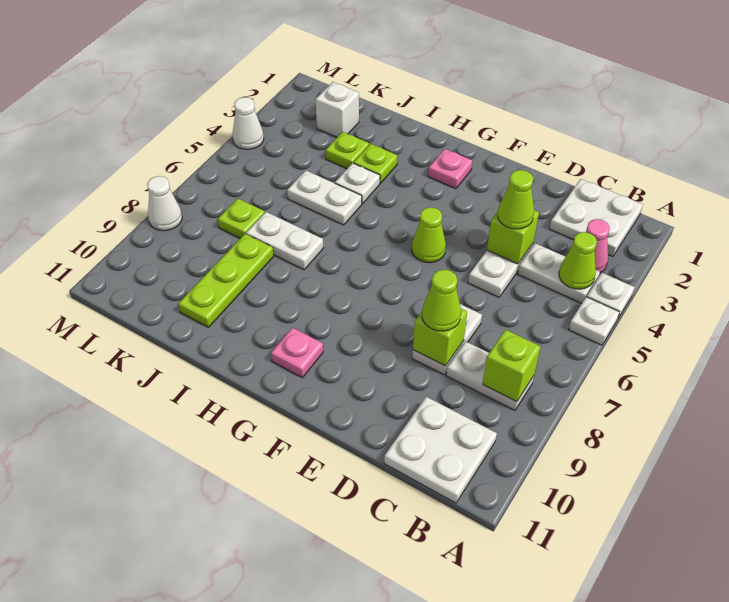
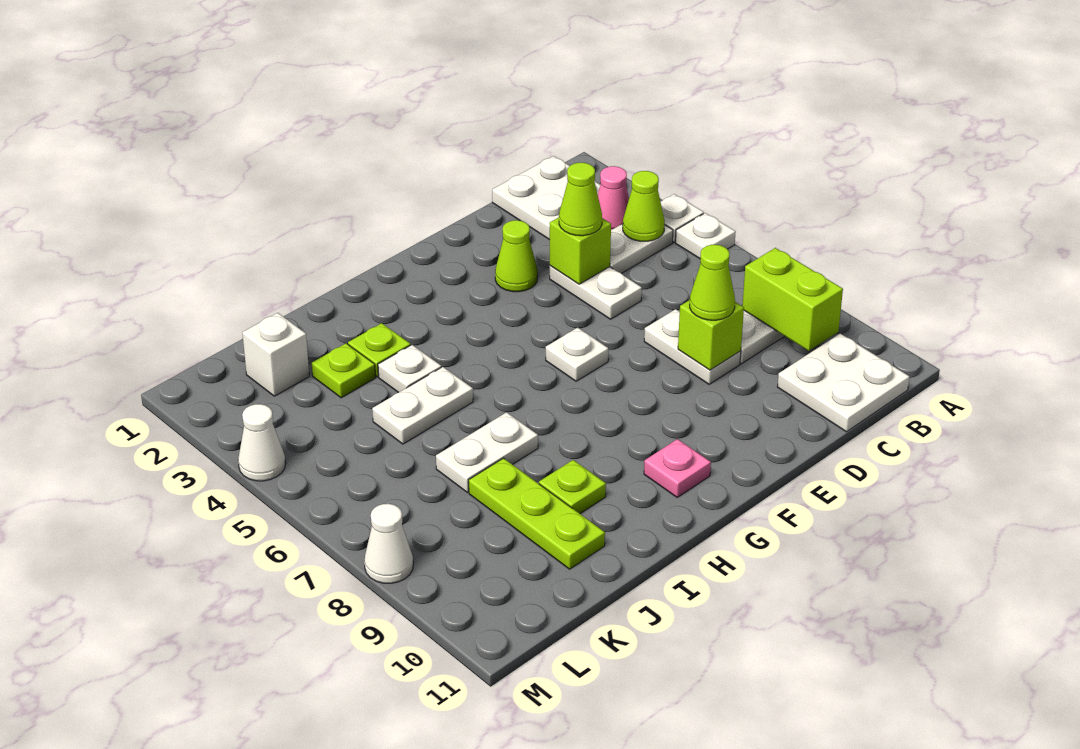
lime brick B8 level 2 -> lime brick B8:B9 level 2
lime cone F5 level 1 -> lime cone E3 level 1
none -> white plate F6 level 1
pink plate G2 level 1 -> none
lime plate K7 level 1 -> lime plate I9 level 1

